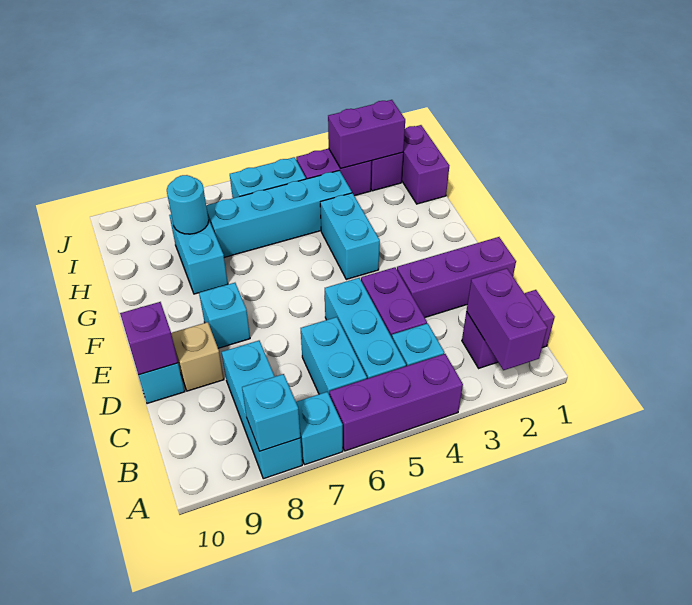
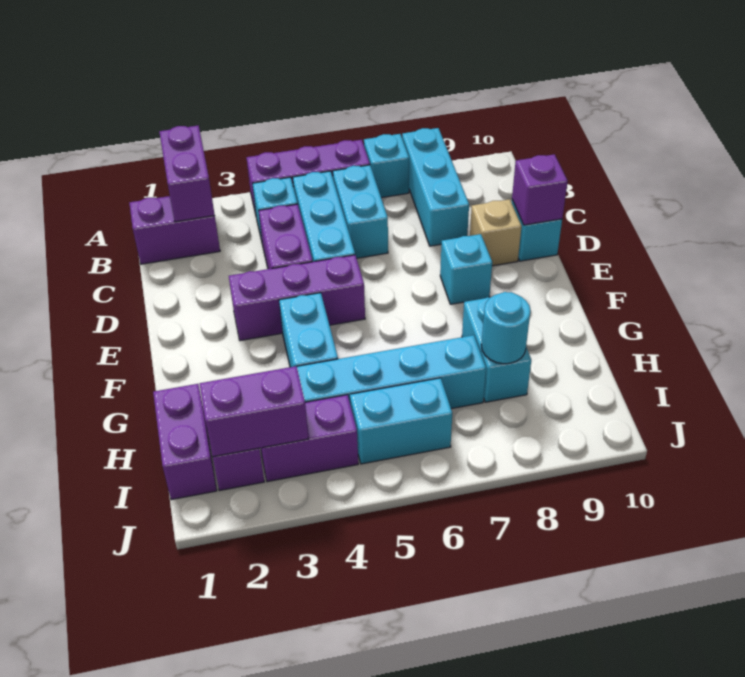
cyan brick A8 level 2 -> none
purple brick D1:D3 level 1 -> purple brick E3:E5 level 1

